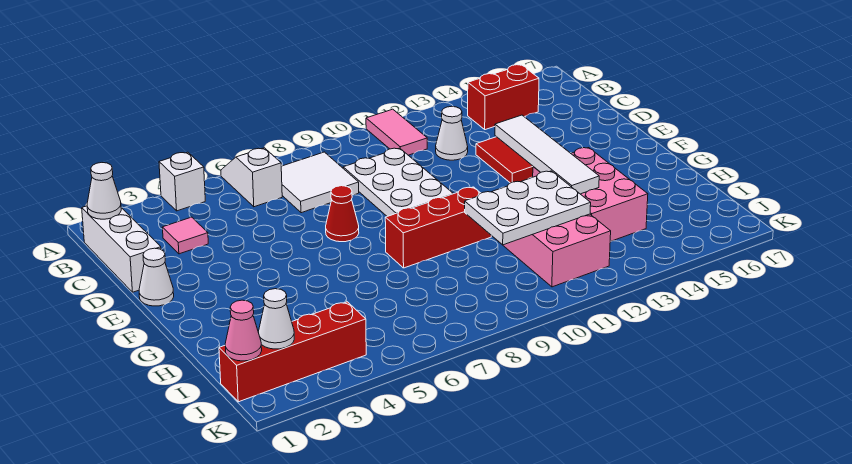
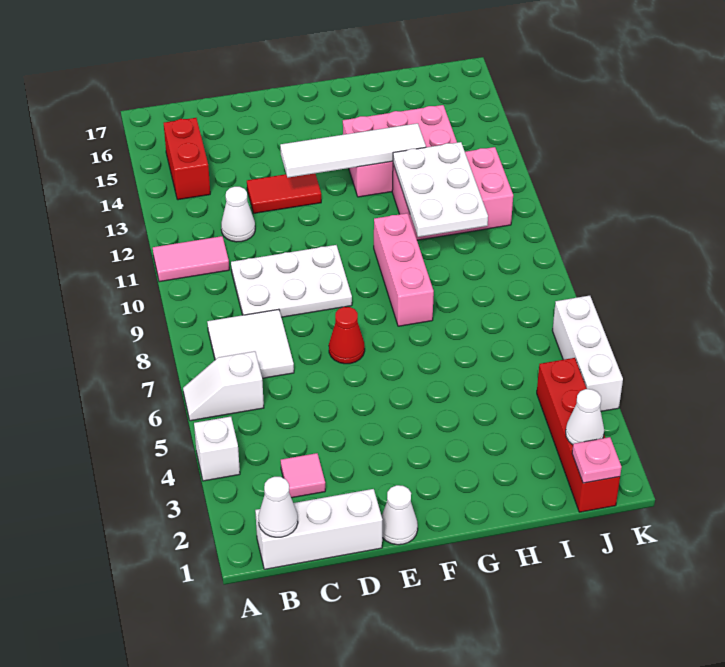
red brick G8:G10 level 1 -> pink brick G8:G10 level 1
pink cone J1 level 2 -> pink plate J1 level 2
none -> white brick K4:K6 level 1

